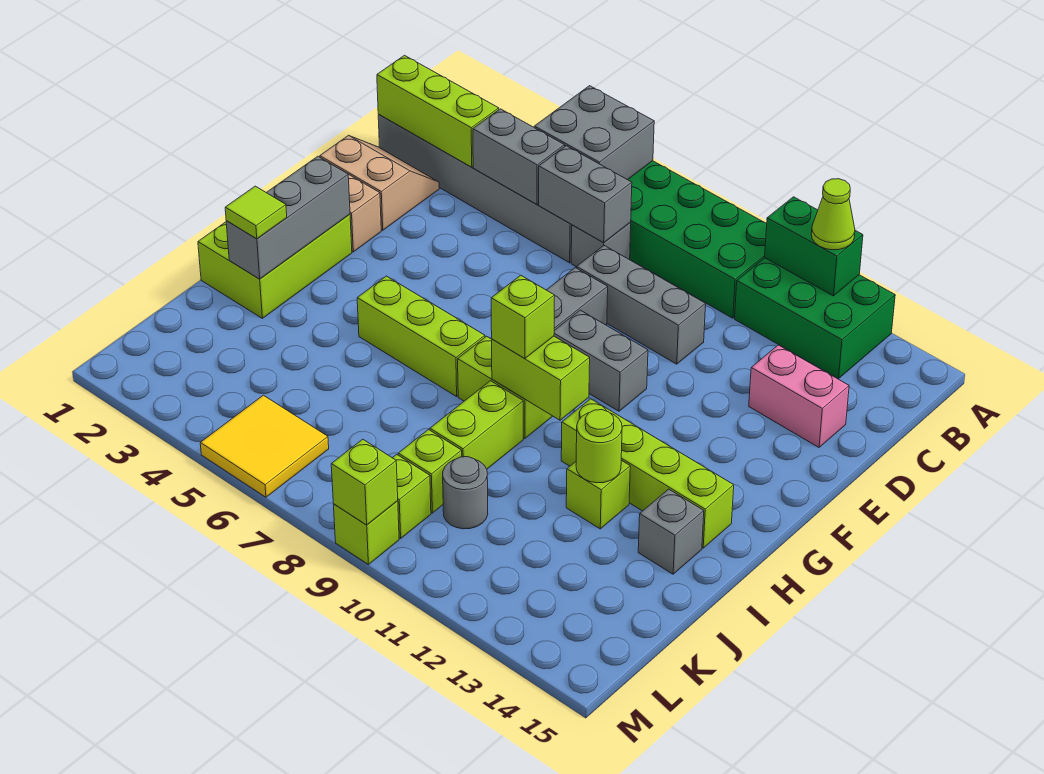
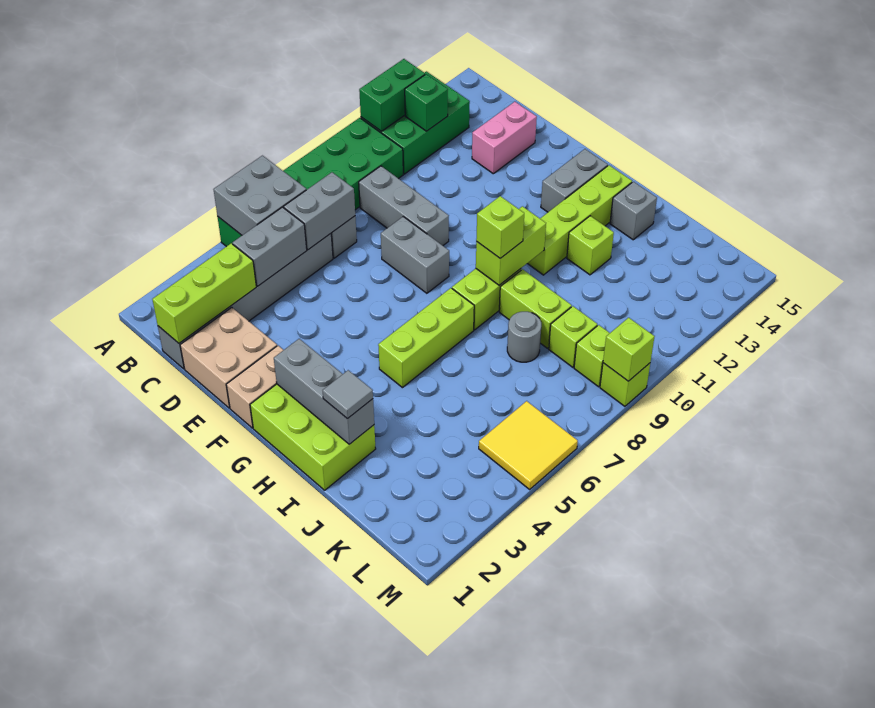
lime cone A12 level 3 -> none
none -> green brick B12 level 2
tan slope D1:E2 level 1 top E -> tan brick D1:E2 level 1
grey brick D8:D10 level 1 -> grey brick C9:E9 level 1
grey brick F9:F10 level 1 -> grey brick G13:G14 level 1
lime tile I2 level 3 -> grey tile I2 level 3
lime round brick I12 level 2 -> none
grey round brick K10 level 1 -> grey round brick J8 level 1

